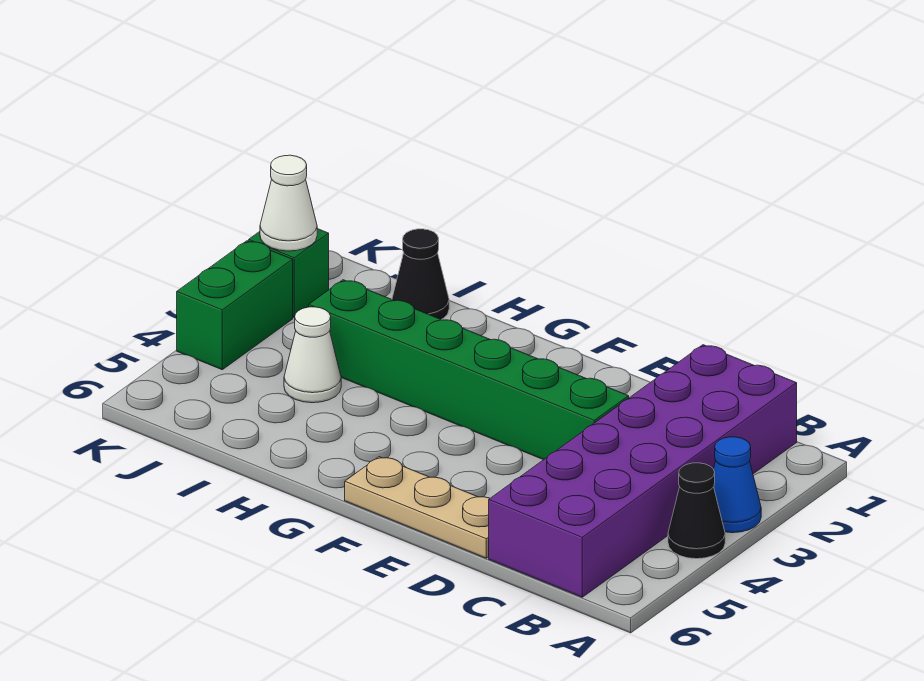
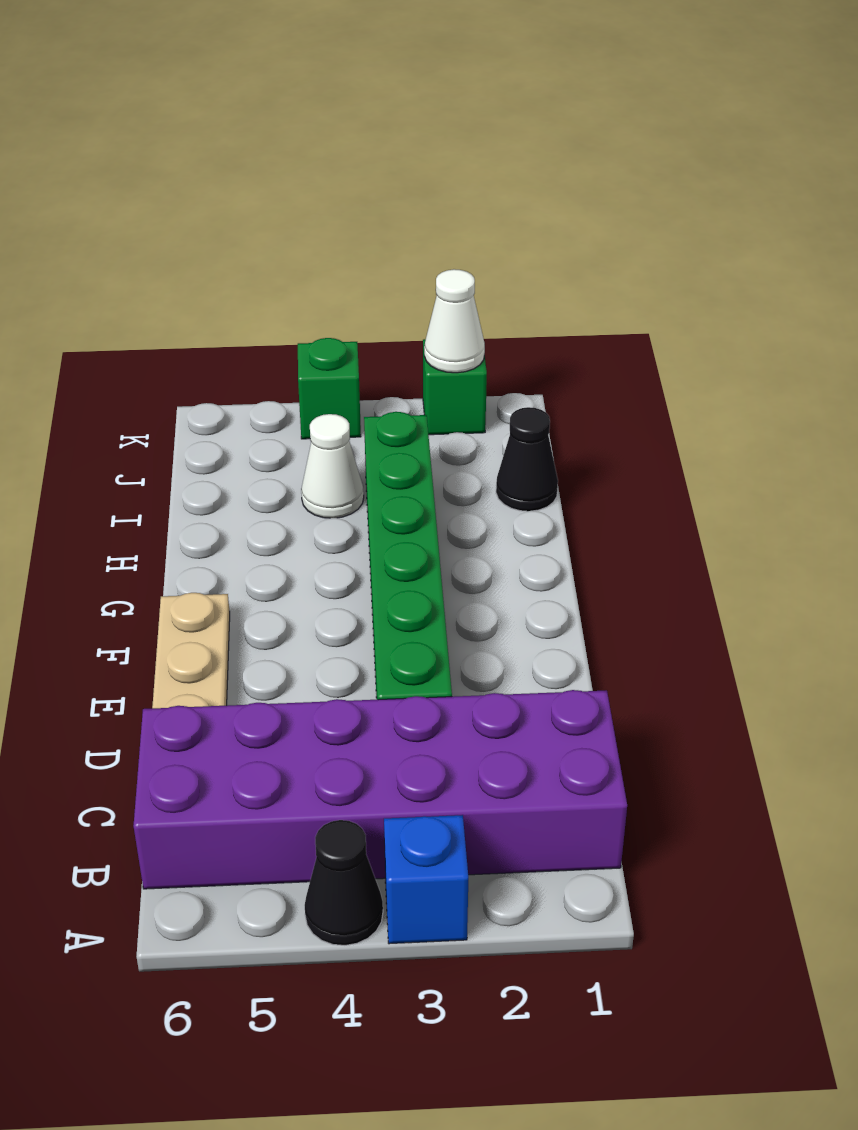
blue cone A3 level 1 -> blue brick A3 level 1
green brick K3:K4 level 1 -> green brick K4 level 1

